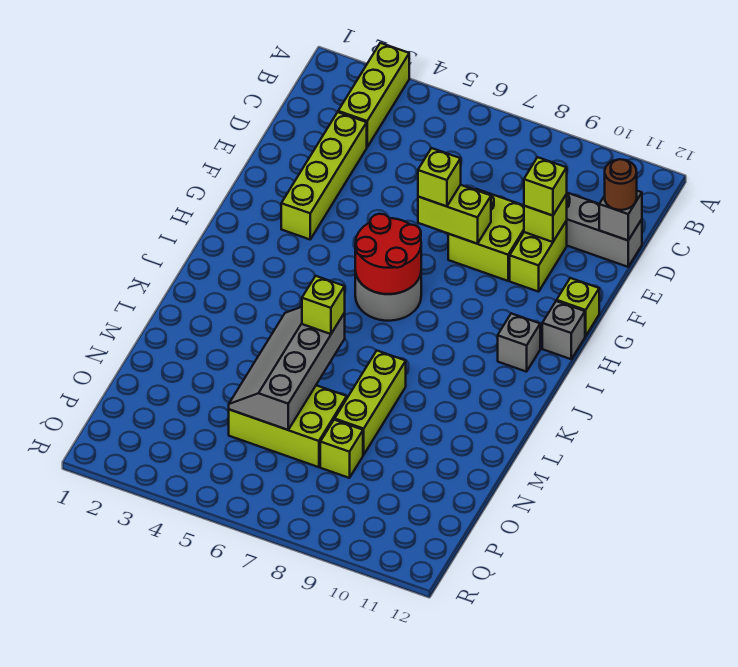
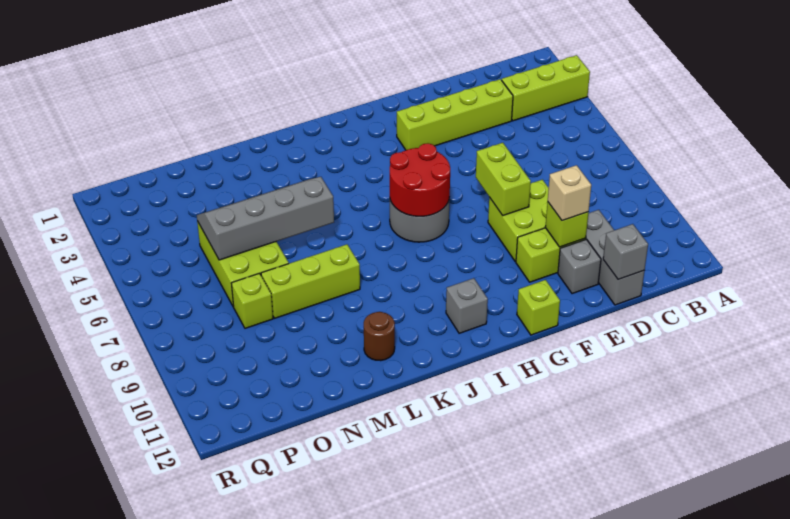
brown round brick D12 level 3 -> brown round brick L11 level 1
lime brick E10 level 3 -> tan brick E10 level 3
lime brick F7 level 3 -> none
grey brick H12 level 1 -> grey brick E11 level 1
lime brick L6 level 3 -> none

